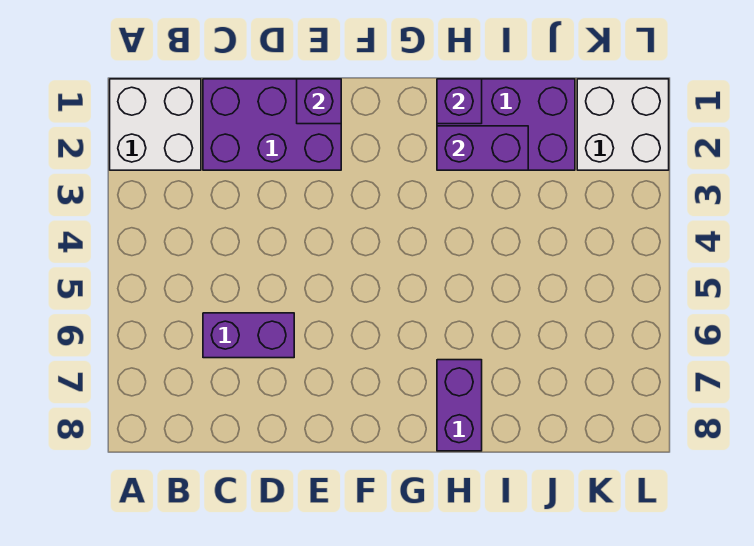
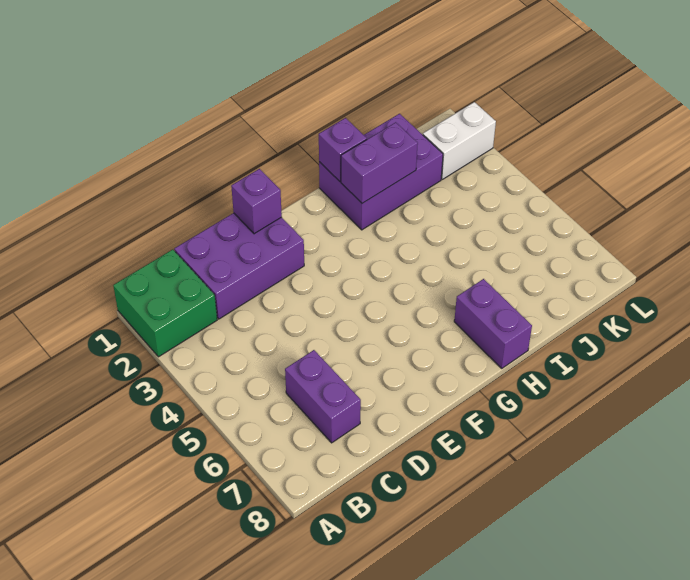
white brick A1:B2 level 1 -> green brick A1:B2 level 1
purple brick C6:D6 level 1 -> purple brick C6:C7 level 1
white brick K1:L2 level 1 -> white brick K2:L2 level 1

